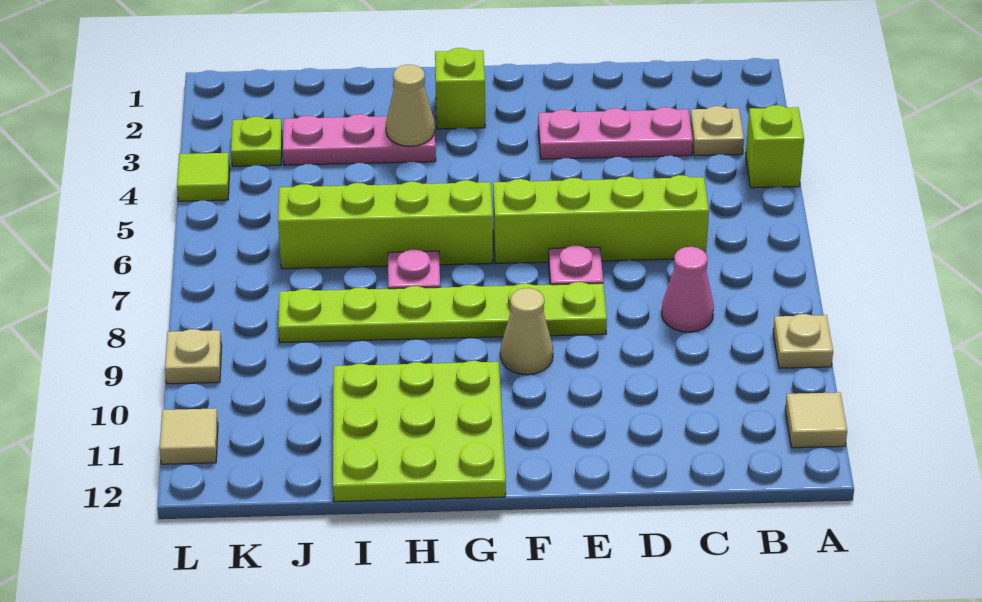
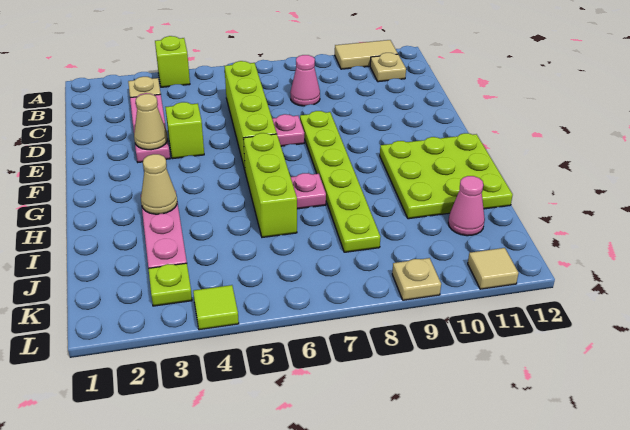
tan plate A9 level 1 -> tan plate B11 level 1
tan tile A11 level 1 -> tan tile A10:A11 level 1
tan cone F9 level 1 -> tan cone E3 level 2
lime brick G2 level 1 -> lime brick E4 level 1
lime brick G6:J6 level 1 -> lime brick G6:I6 level 1
none -> pink cone J11 level 1

